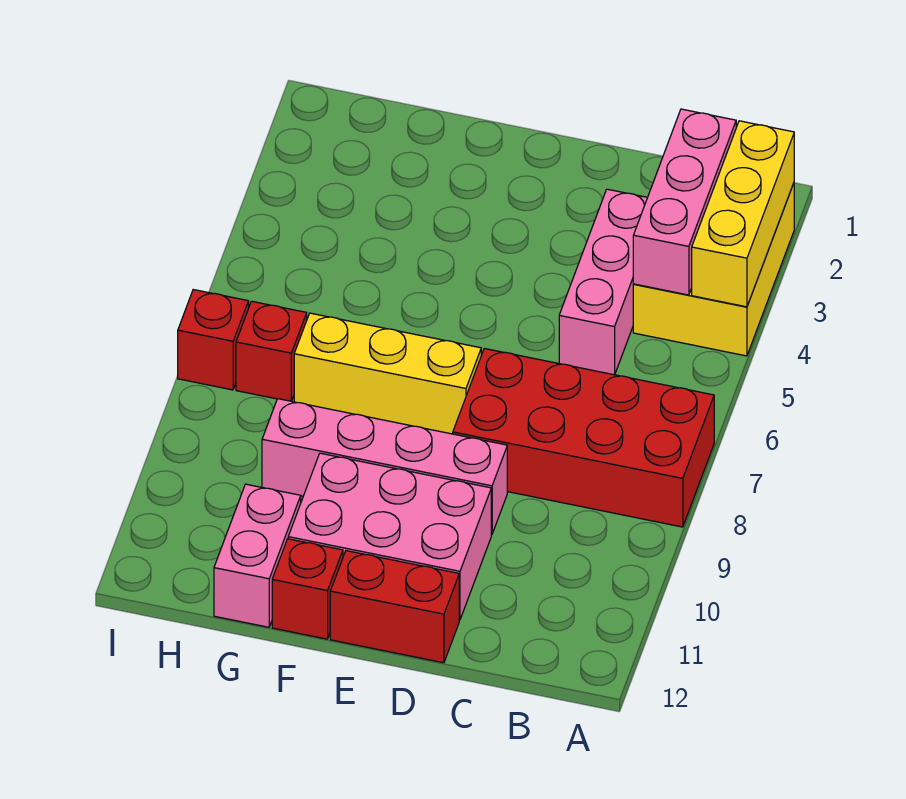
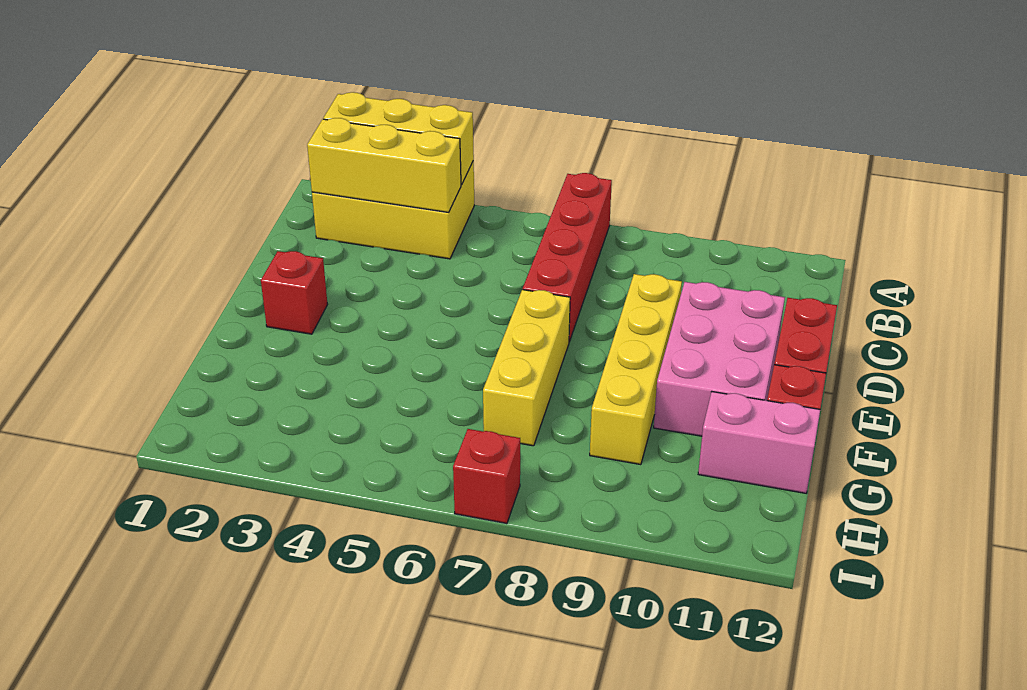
red brick A7:D8 level 1 -> red brick A7:D7 level 1
pink brick B2:B4 level 2 -> yellow brick B2:B4 level 2
pink brick C3:C5 level 1 -> none
pink brick D9:G9 level 1 -> yellow brick D9:G9 level 1
red brick H7 level 1 -> red brick E2 level 1

